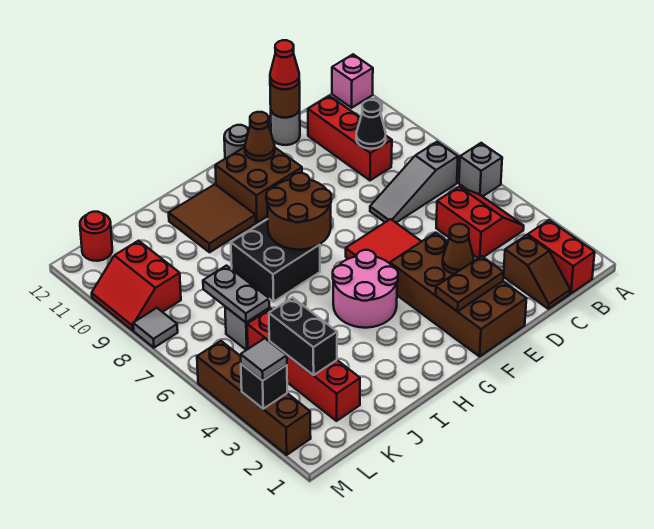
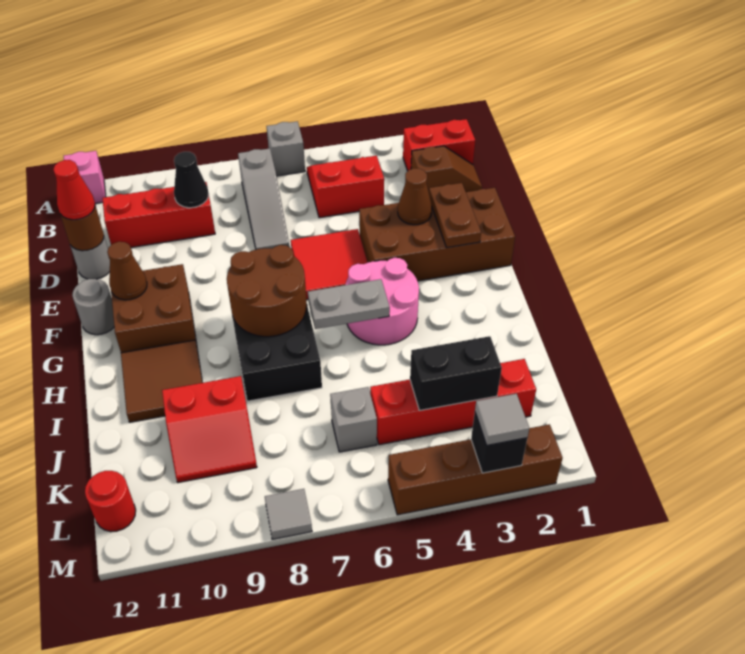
grey plate K6:K7 level 2 -> grey plate H5:H6 level 2
red slope L9:M10 level 1 top L -> red slope J9:K10 level 1 top J

